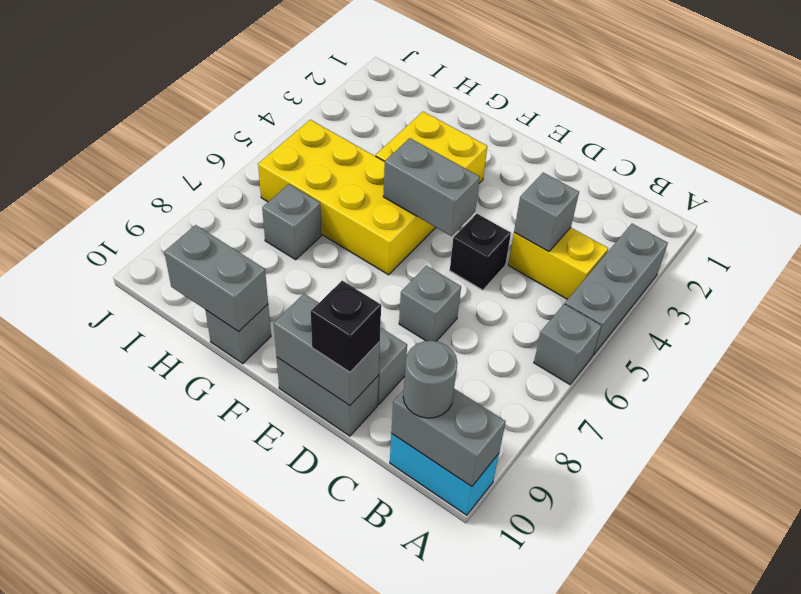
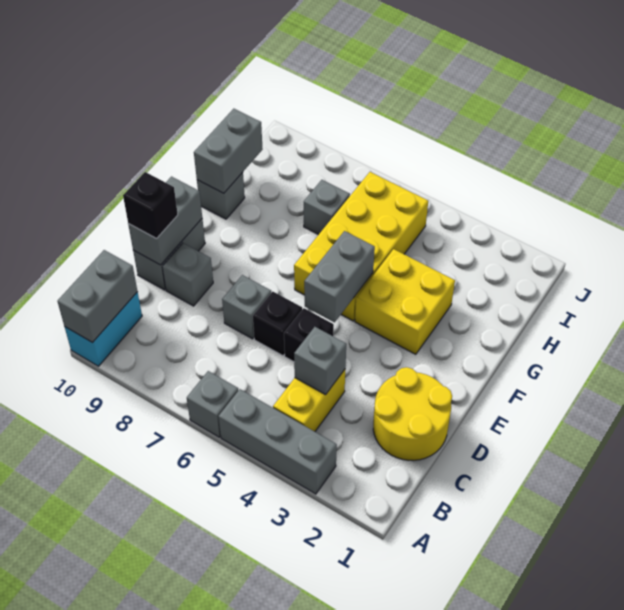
grey round brick B10 level 3 -> none
none -> yellow round brick C1:D2 level 1
none -> black brick D6 level 1

